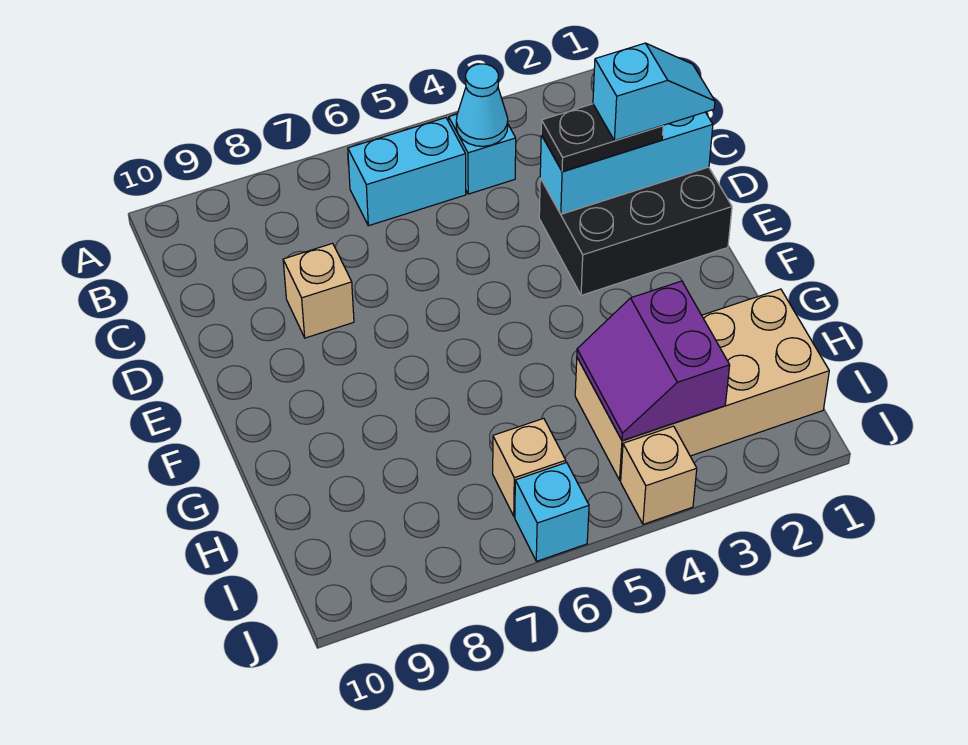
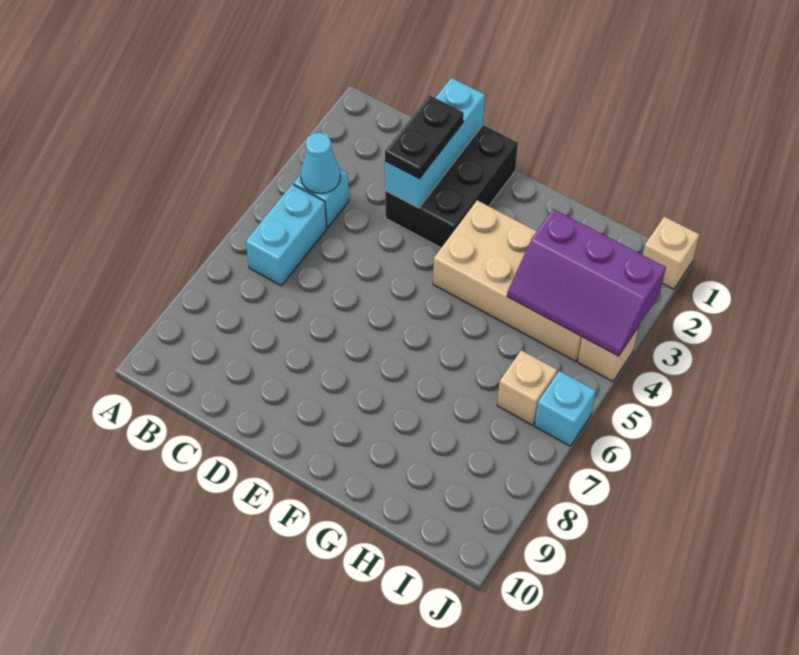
cyan slope D1:D2 level 4 top 2 -> none
tan brick D8 level 1 -> tan brick J1 level 1
tan brick H1:I4 level 1 -> tan brick F3:I4 level 1
purple slope H3:I4 level 2 top 3 -> purple slope H3:J4 level 2 top 3

